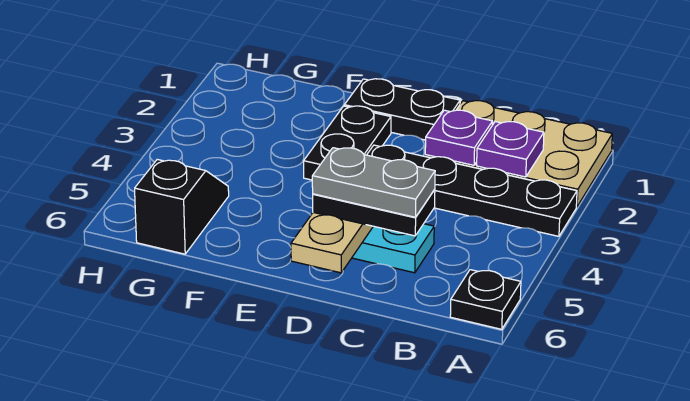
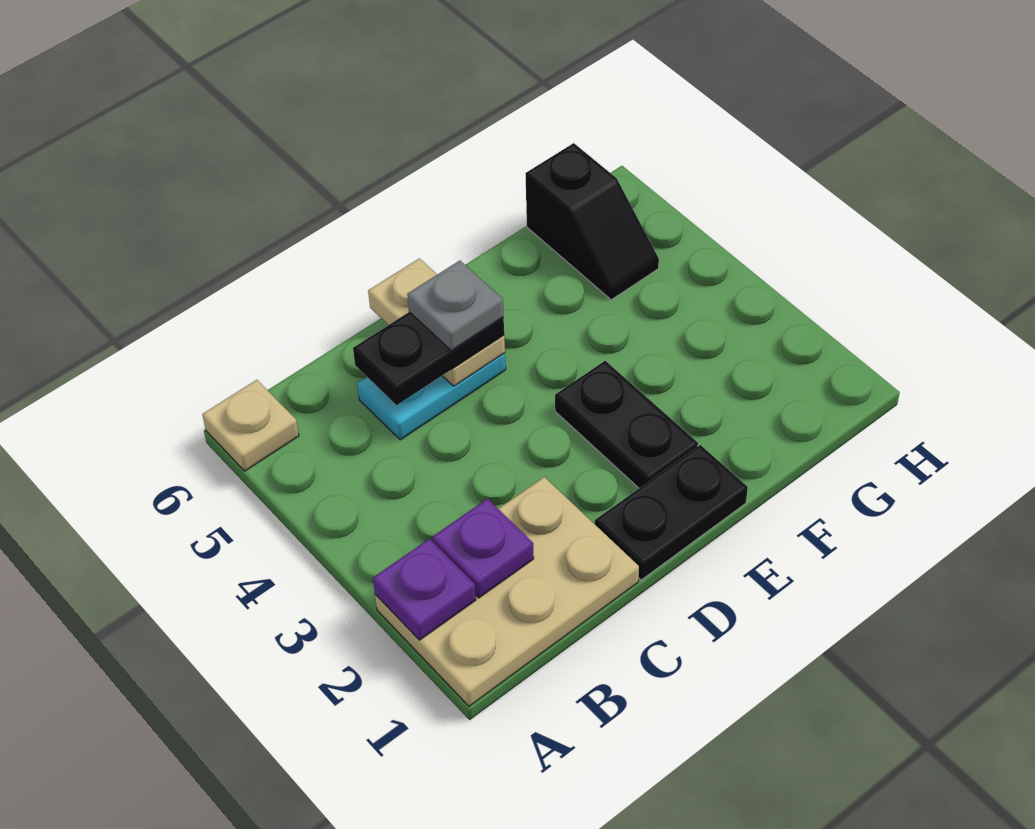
black plate A3:D3 level 1 -> none
black plate A6 level 1 -> tan plate A6 level 1
purple plate C2 level 2 -> purple plate A2 level 2
grey plate C5:D5 level 4 -> grey plate D5 level 4

